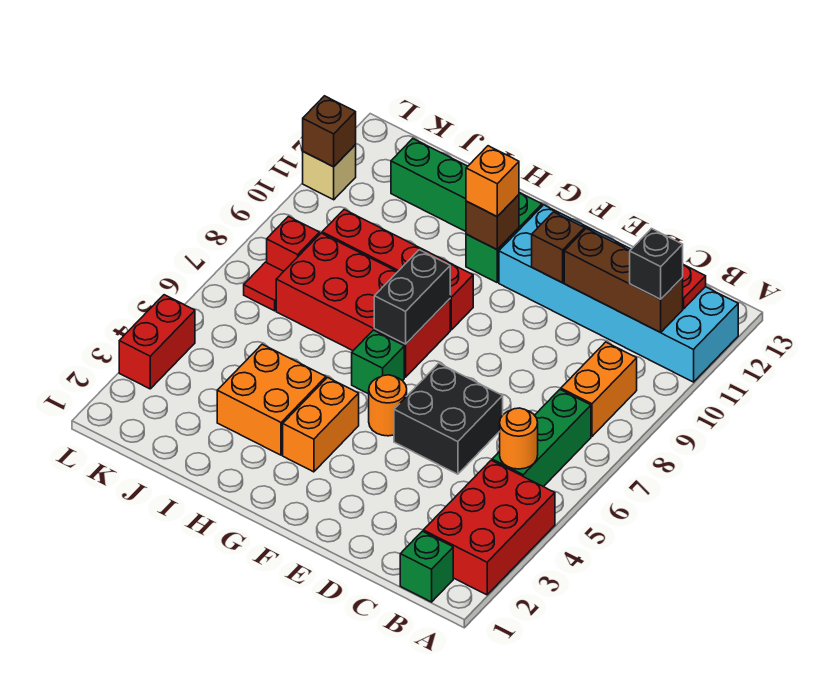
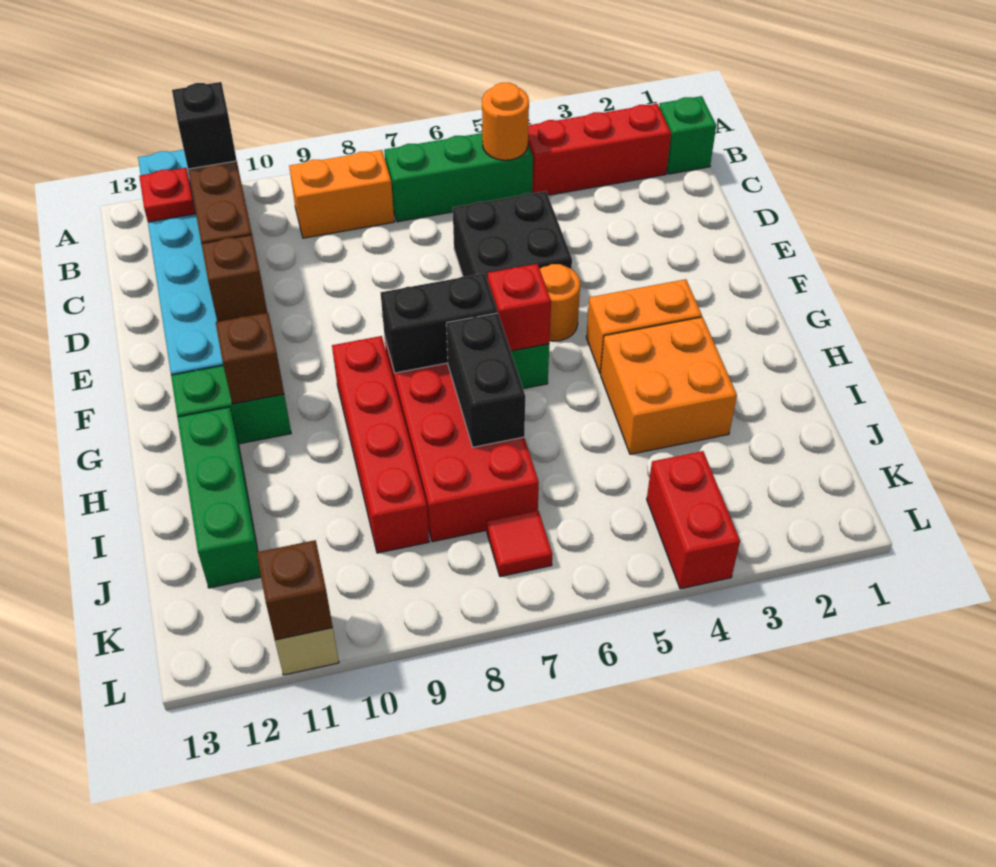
red brick A2:B4 level 1 -> red brick B2:B4 level 1
orange brick G11 level 3 -> none
none -> black brick H7:I7 level 2
red brick K8 level 1 -> red brick G6 level 2
red brick L3:L4 level 1 -> red brick K4:L4 level 1

